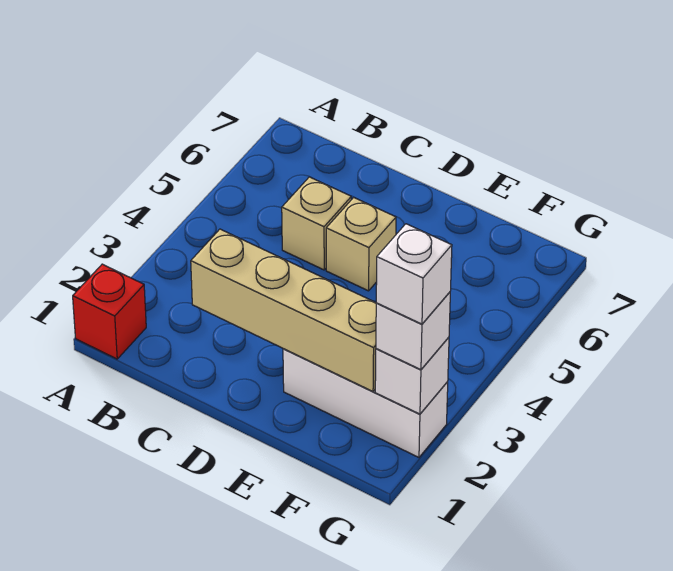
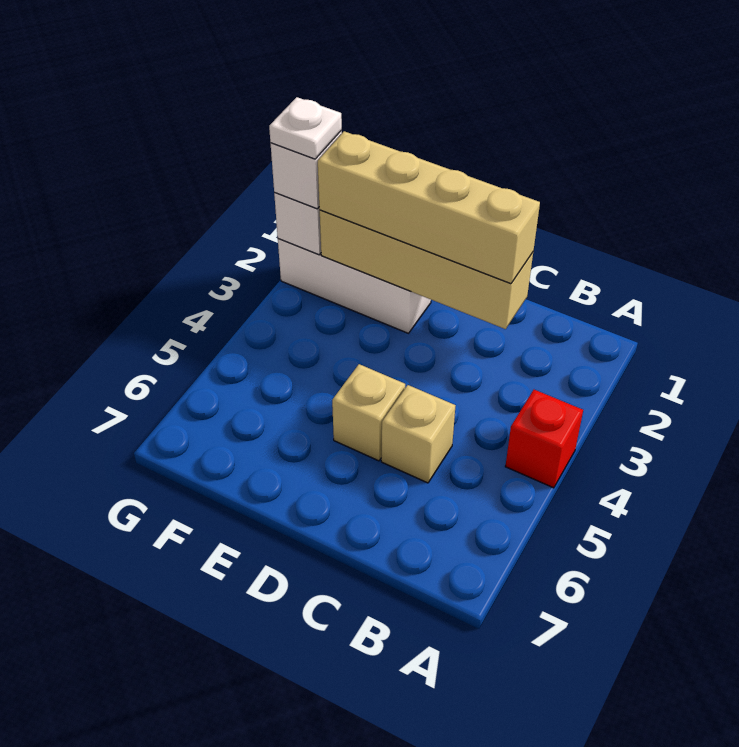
red brick A1 level 1 -> red brick A4 level 1
none -> tan brick C2:F2 level 3
white brick G2 level 4 -> white plate G2 level 4

